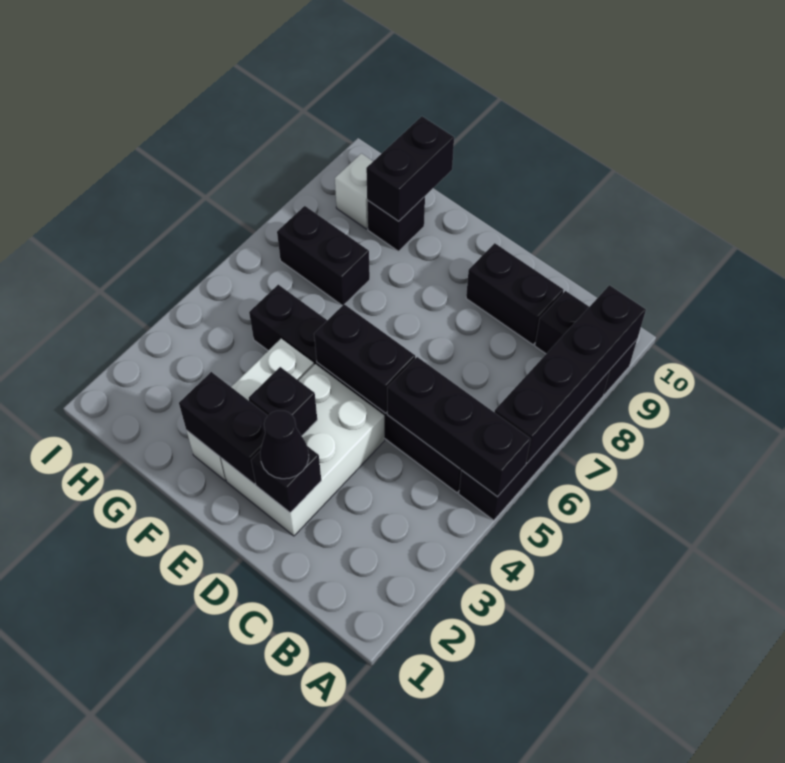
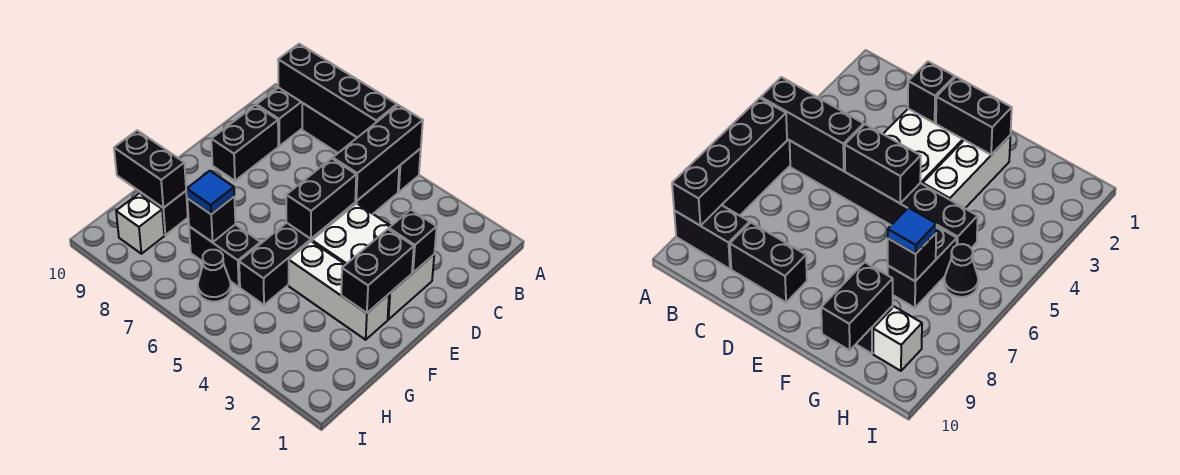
black cone D2 level 3 -> black cone H6 level 1
black brick E3 level 2 -> black brick G7 level 2
black brick G7:H7 level 1 -> black brick G6:G7 level 1
none -> blue tile G7 level 3

